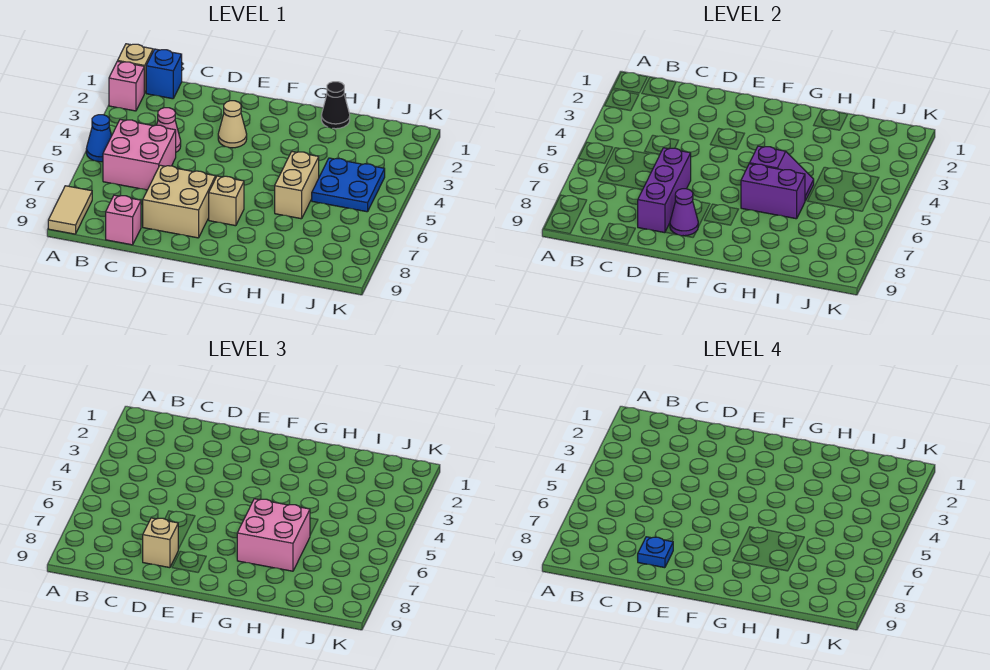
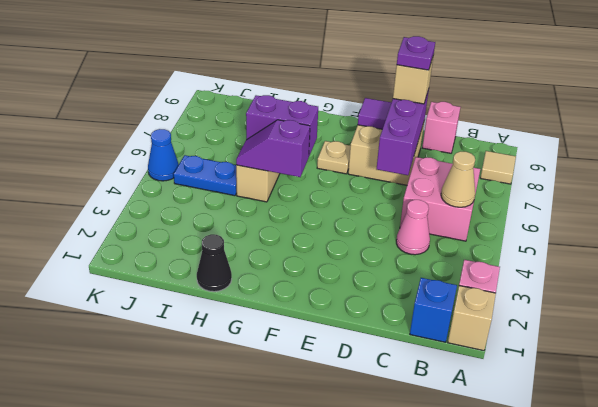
blue cone A5 level 1 -> blue cone K5 level 1
tan tile A8:A9 level 1 -> tan tile A8 level 1
blue plate D8 level 4 -> purple plate D8 level 4
tan cone E3 level 1 -> tan cone B5 level 2
purple cone E8 level 2 -> purple tile E8 level 2
tan brick F7 level 1 -> tan plate F7 level 1
pink brick G6:H7 level 3 -> none
blue plate I4:J5 level 1 -> blue plate I5:J5 level 1

